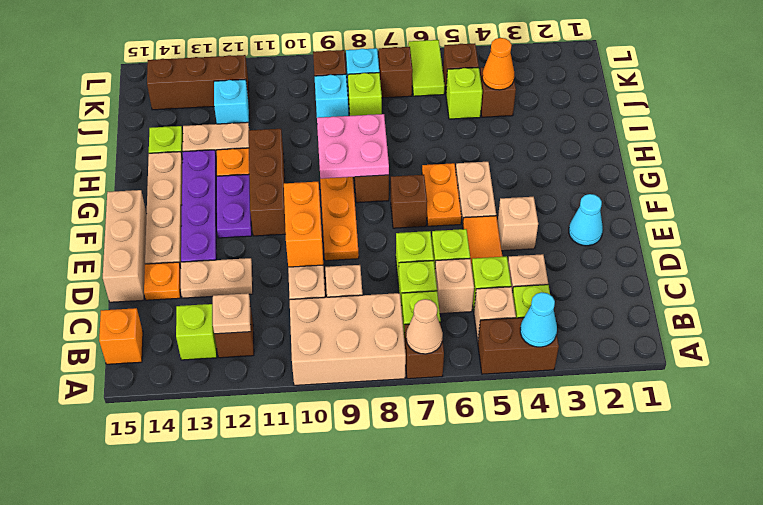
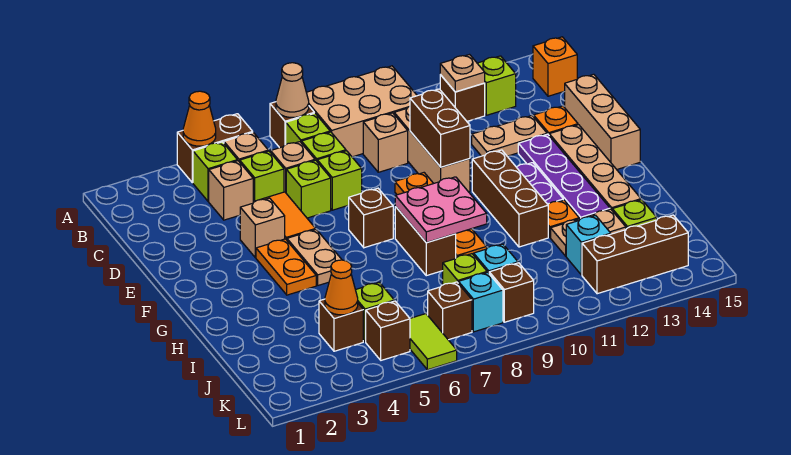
cyan cone A4 level 2 -> orange cone A4 level 2
orange brick D10:E10 level 2 -> brown brick D10:E10 level 2
cyan cone E2 level 1 -> none
orange plate F6:G6 level 1 -> orange plate F4:G4 level 1

